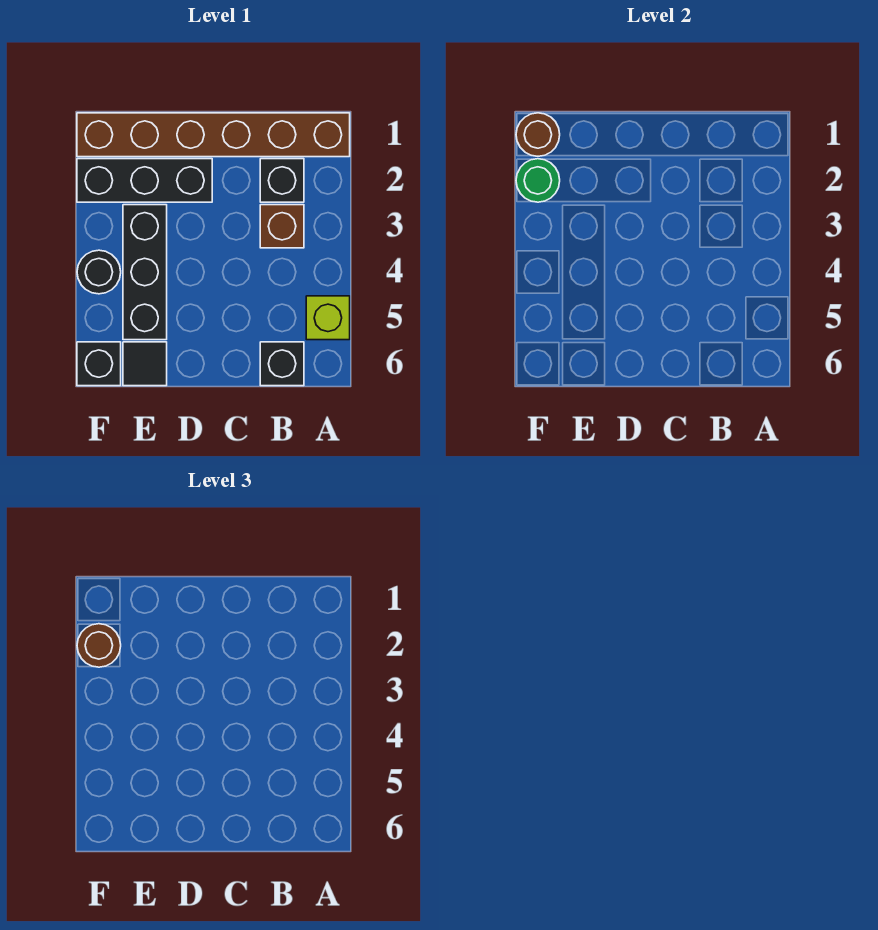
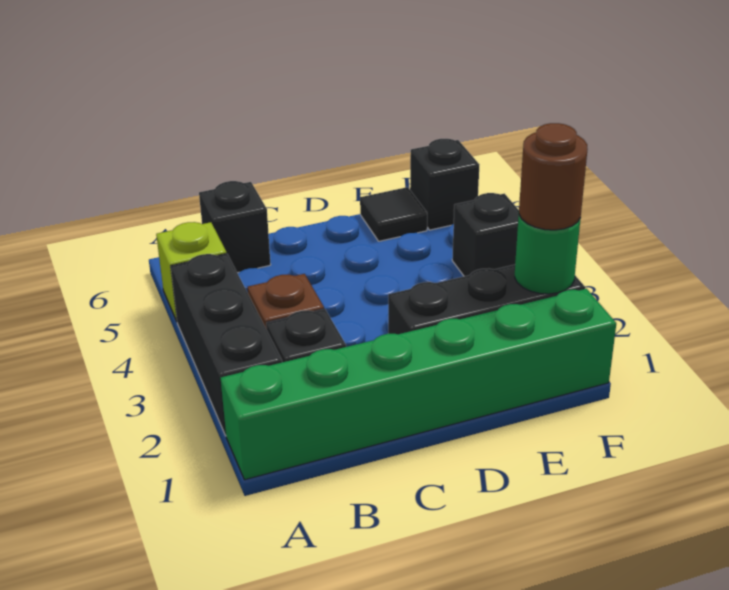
brown brick A1:F1 level 1 -> green brick A1:F1 level 1
black brick E3:E5 level 1 -> black brick A2:A4 level 1
brown round brick F1 level 2 -> none
black round brick F4 level 1 -> black brick F4 level 1

